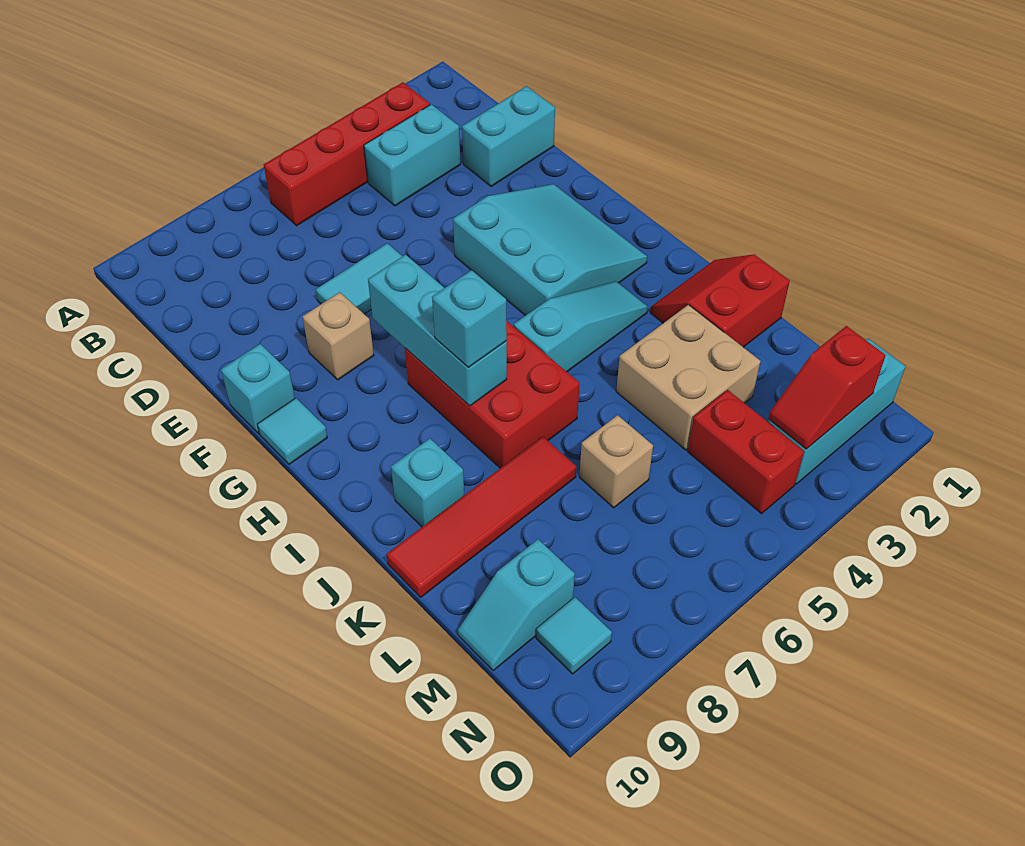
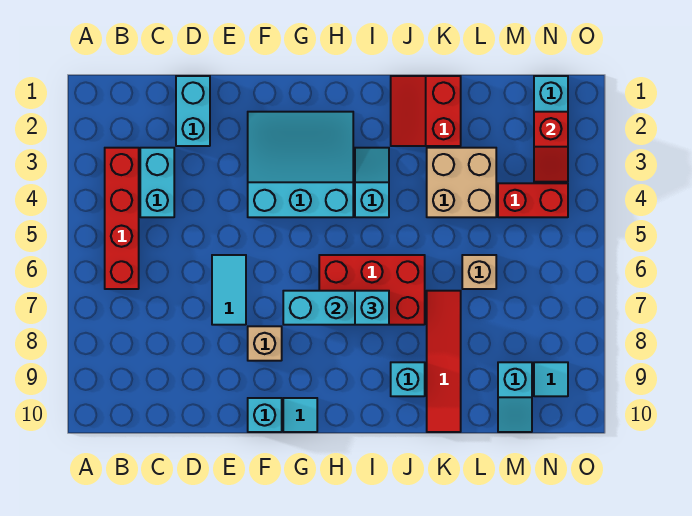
cyan slope I3:I5 level 1 top 5 -> cyan slope I3:I4 level 1 top 4

